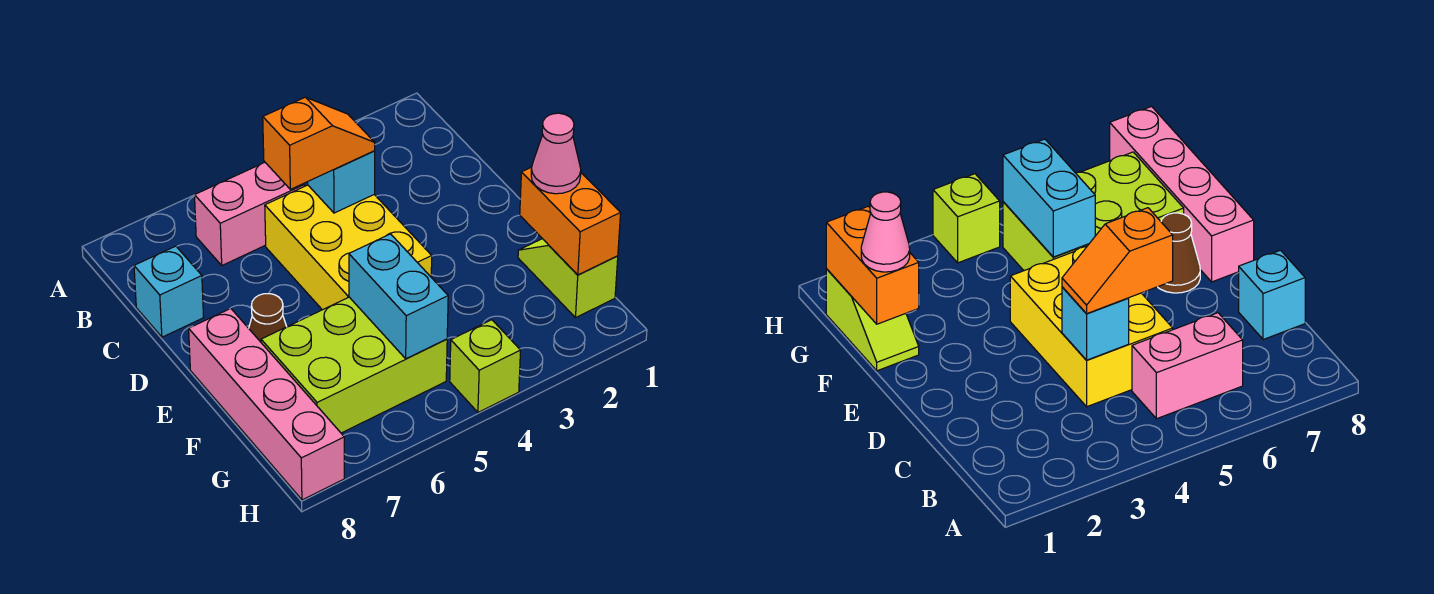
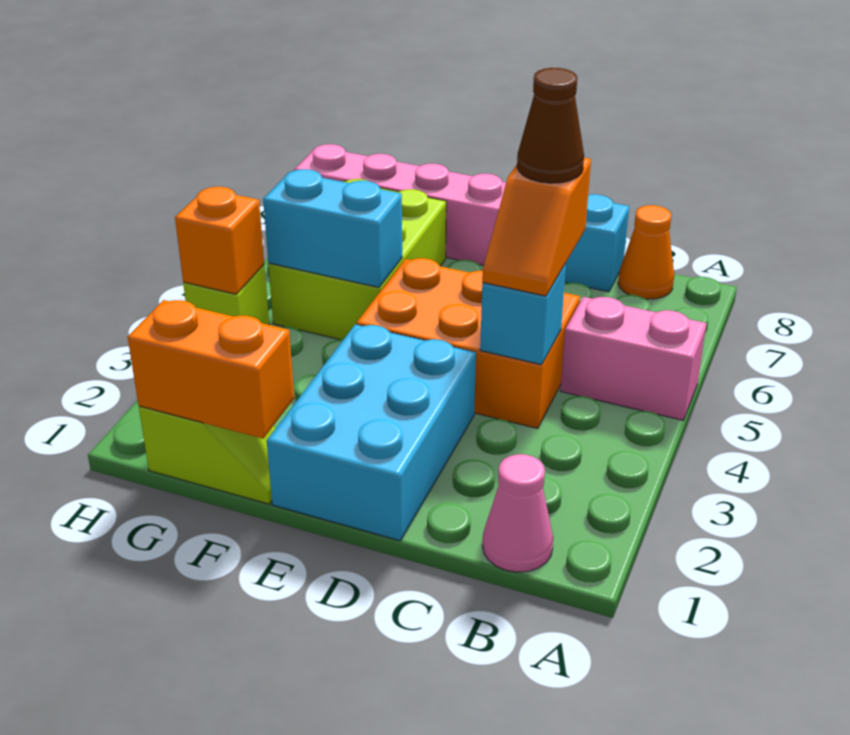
pink brick B5:B6 level 1 -> pink brick A5:B5 level 1
none -> orange cone B8 level 1
yellow brick C4:E5 level 1 -> orange brick C4:E5 level 1
none -> cyan brick D1:E3 level 1
brown cone E7 level 1 -> brown cone C5 level 4
pink cone F1 level 3 -> pink cone B1 level 1
none -> orange brick H4 level 2

